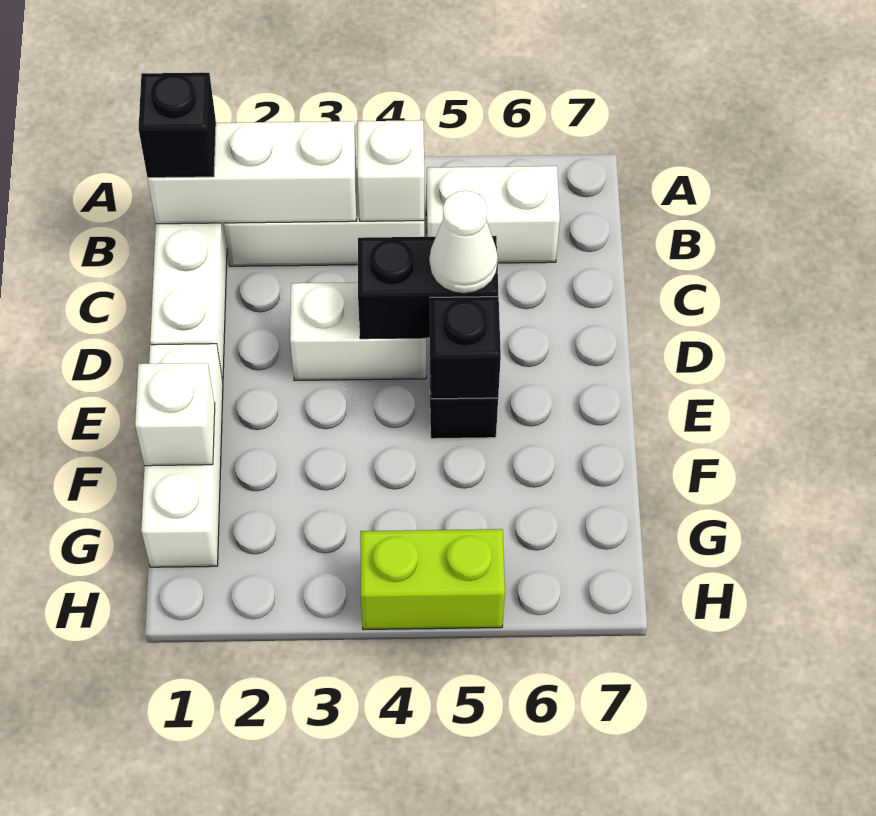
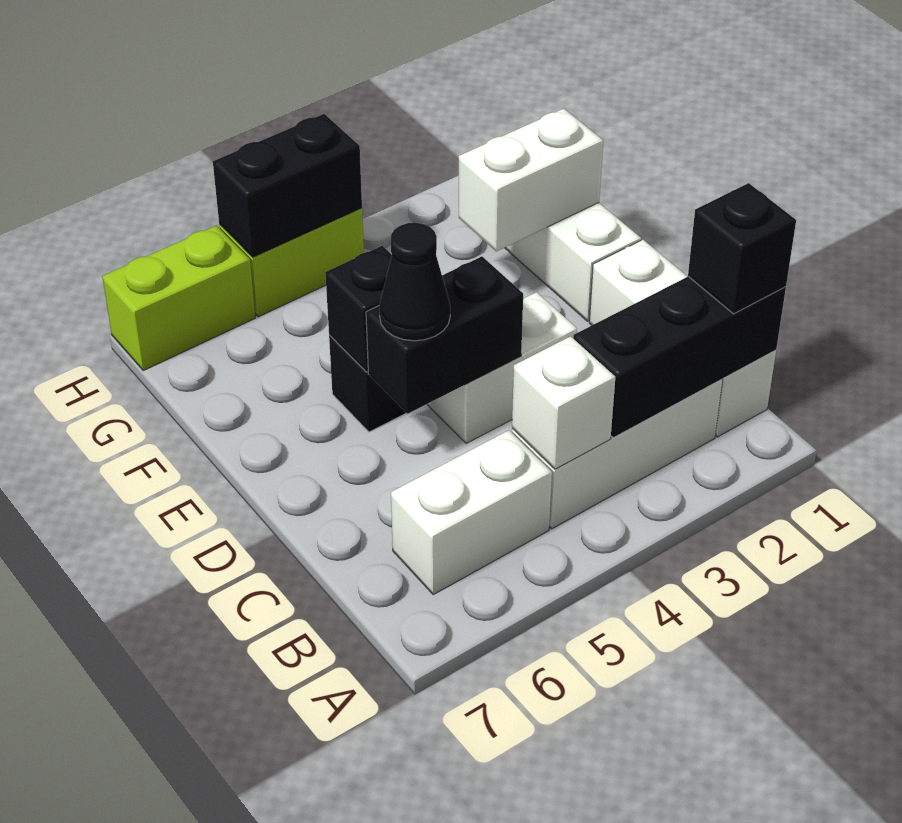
white brick B1:B3 level 2 -> black brick B1:B3 level 2
white cone D5 level 3 -> black cone D5 level 3
white brick F1 level 2 -> white brick F1:F2 level 2
none -> black brick H4:H5 level 2
none -> lime brick H6:H7 level 1

